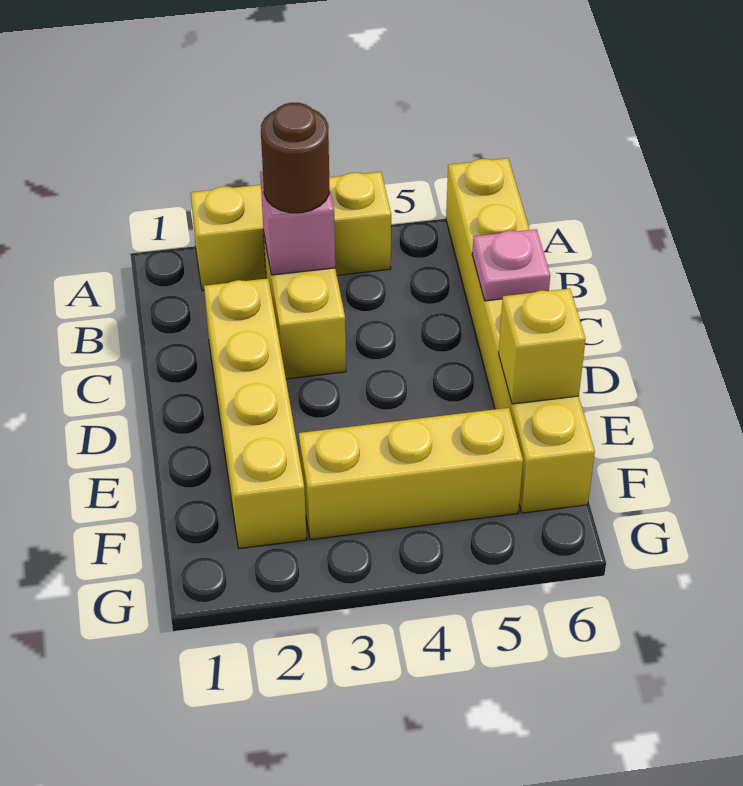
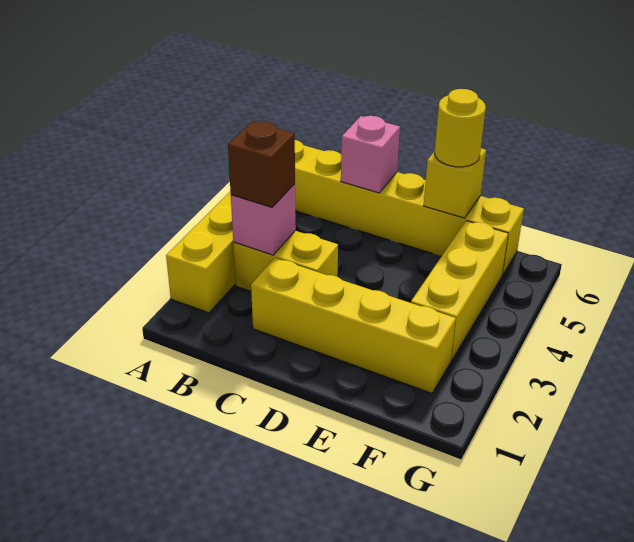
brown round brick B3 level 3 -> brown brick B3 level 3
pink plate C6 level 2 -> pink brick C6 level 2
none -> yellow round brick E6 level 3

